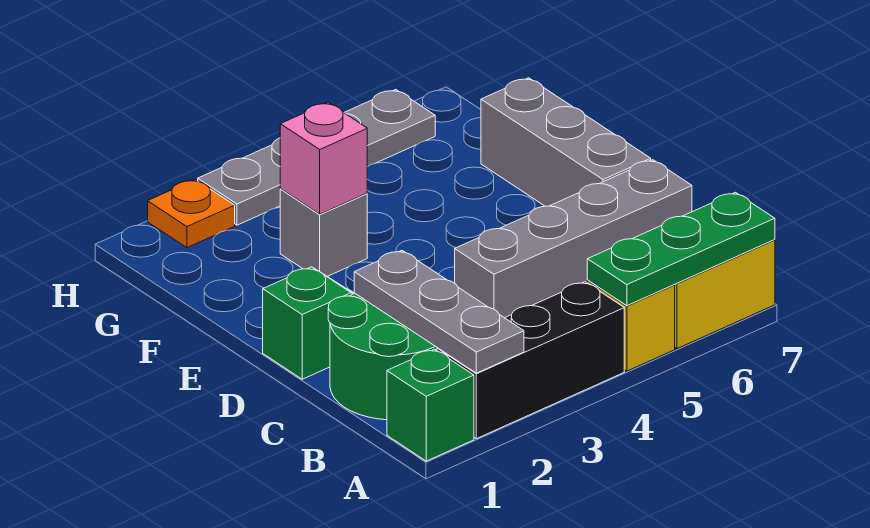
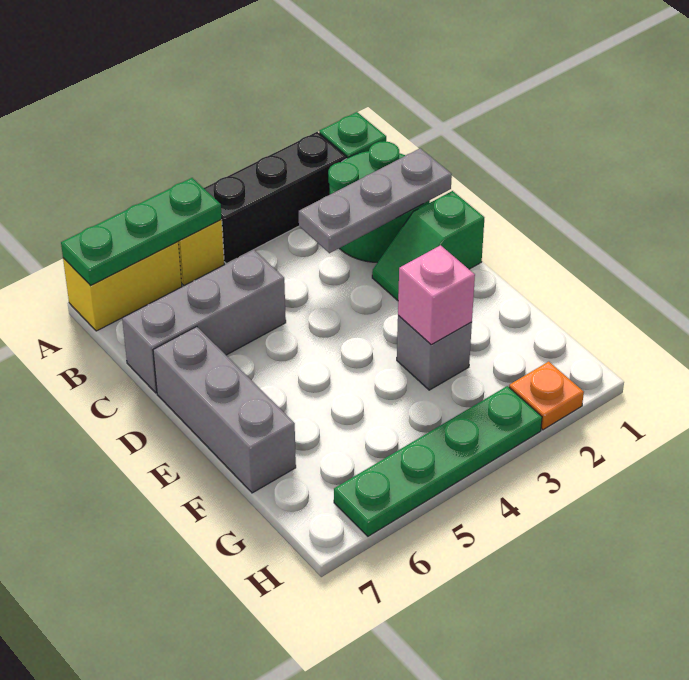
grey plate A2:C2 level 2 -> grey plate C1:C3 level 2
grey brick C4:C7 level 1 -> grey brick C5:C7 level 1
grey plate H3:H6 level 1 -> green plate H3:H6 level 1

